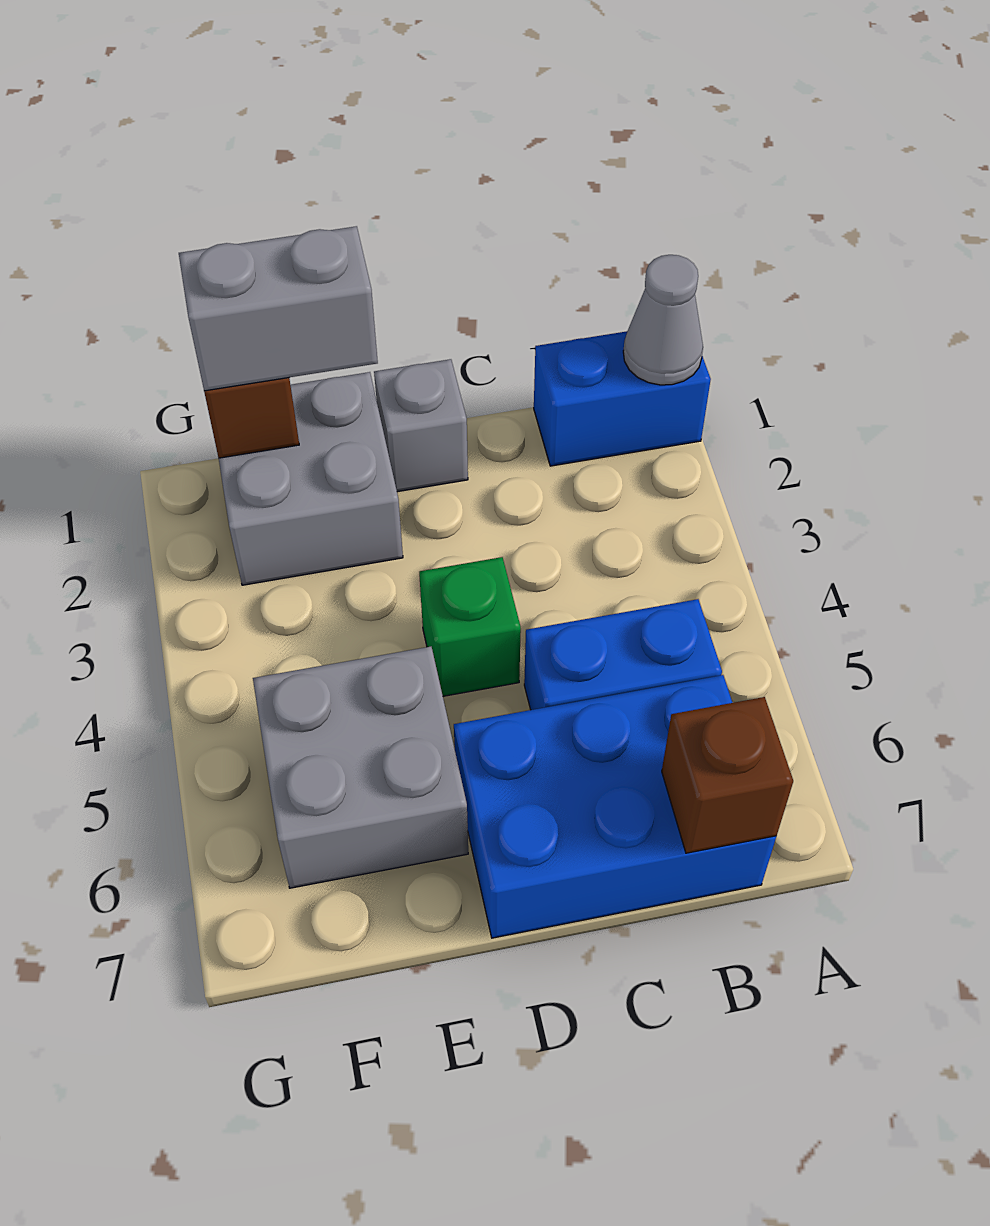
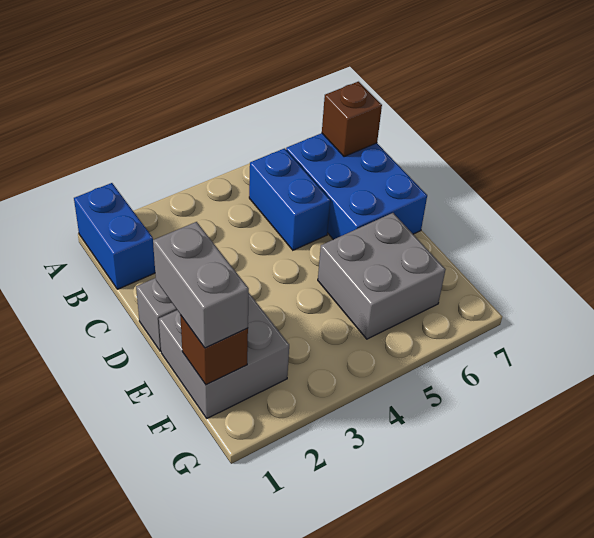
grey cone A1 level 2 -> none
green brick D4 level 1 -> none

